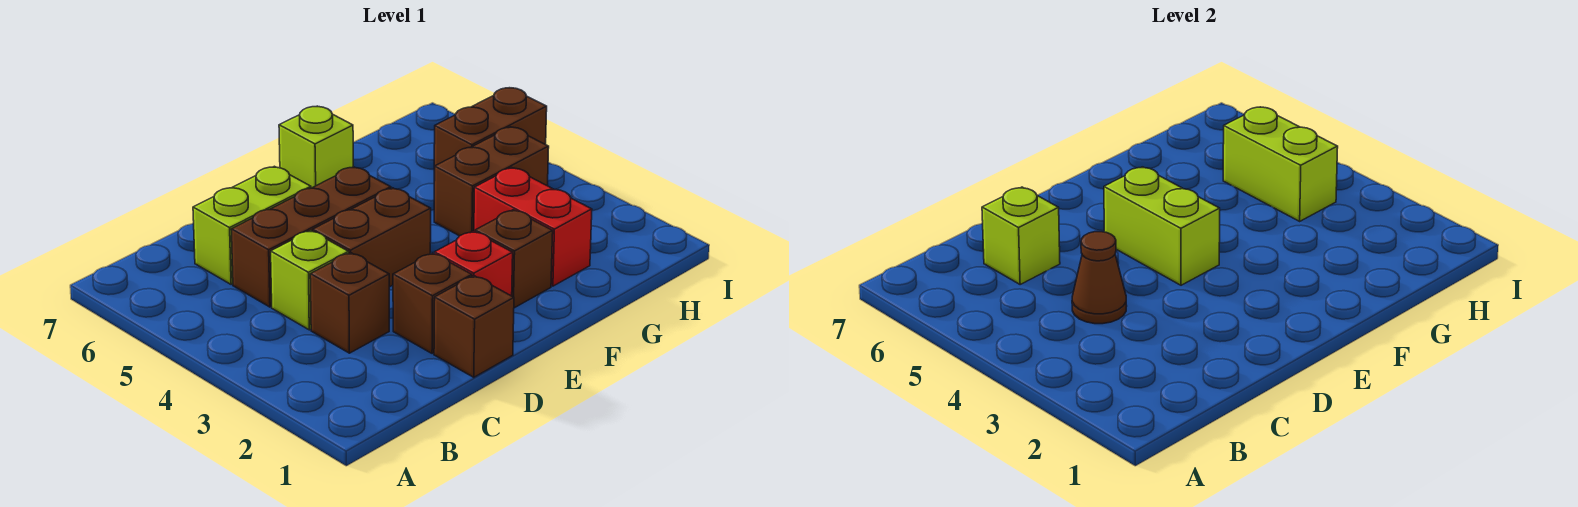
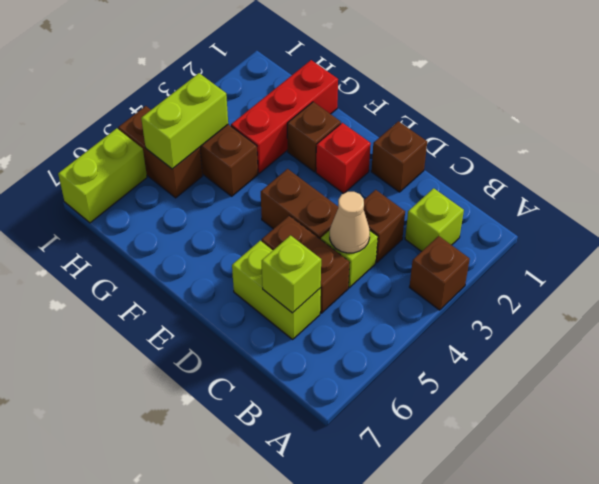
brown cone C4 level 2 -> tan cone C4 level 2
brown brick C5:E5 level 1 -> brown brick C5:D5 level 1
brown brick D2 level 1 -> brown brick A3 level 1
lime brick E4:E5 level 2 -> lime brick I6:I7 level 1
lime brick F7 level 1 -> lime brick B2 level 1
red brick G2:G3 level 1 -> red brick G1:G3 level 1

